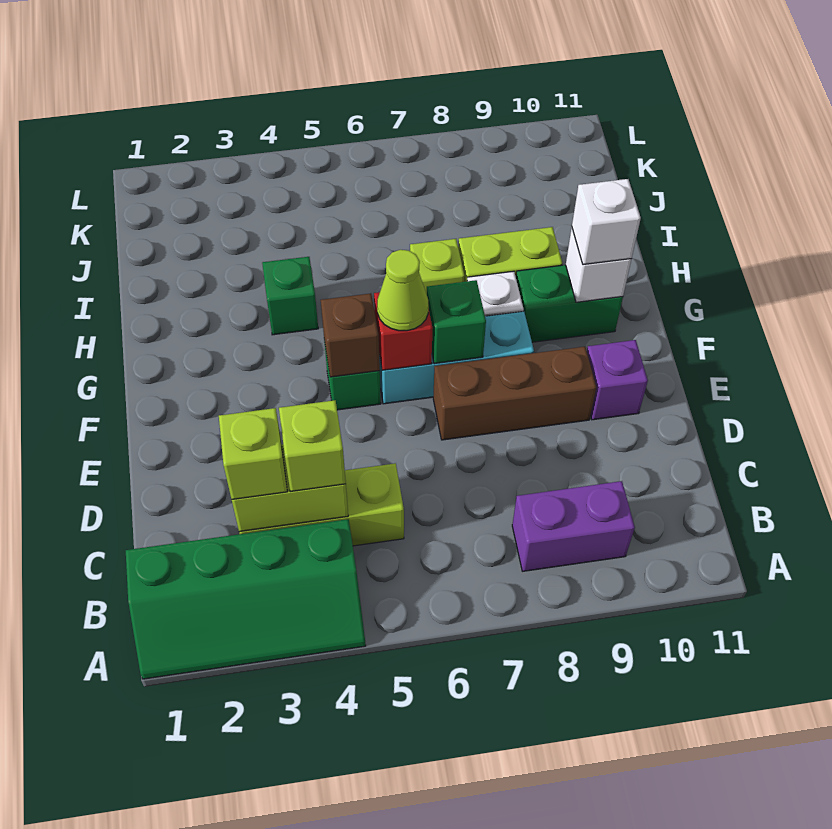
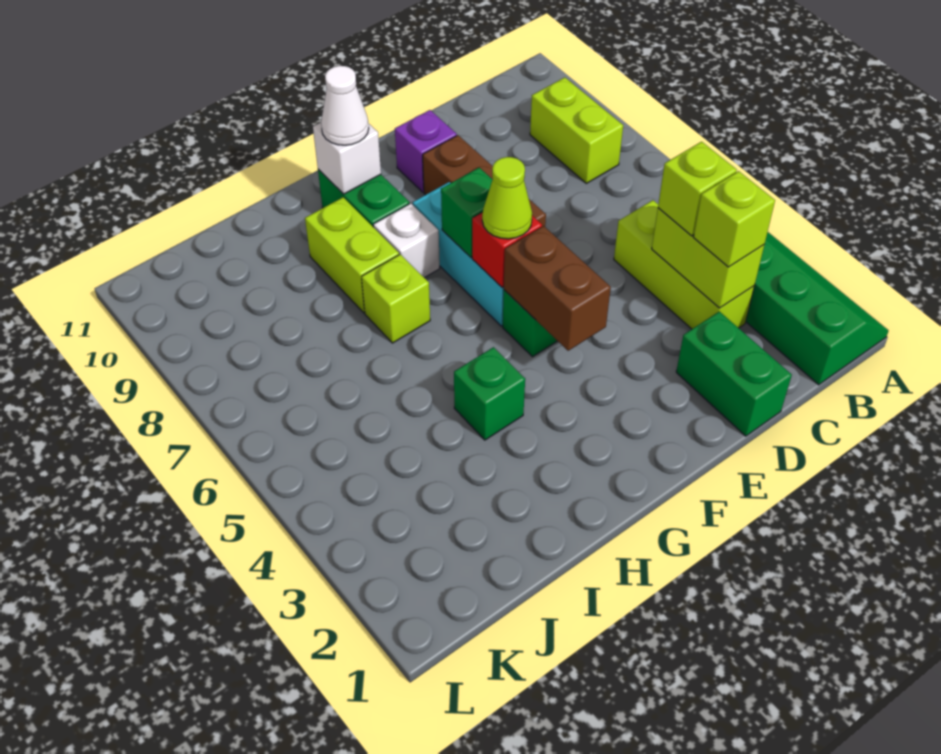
purple brick B8:B9 level 1 -> lime brick B8:B9 level 1
none -> green brick D1:D2 level 1
brown brick F5 level 2 -> brown brick F4:F5 level 2
white brick G10 level 3 -> white cone G10 level 3

